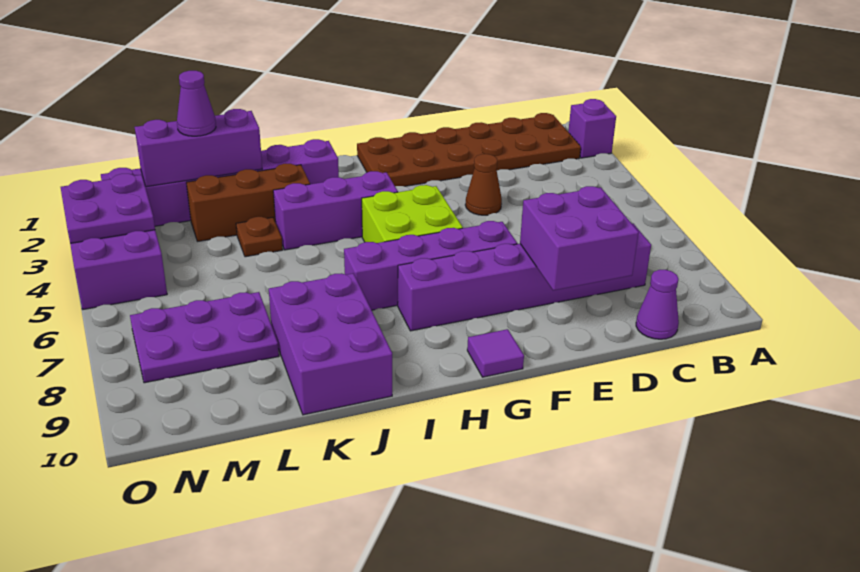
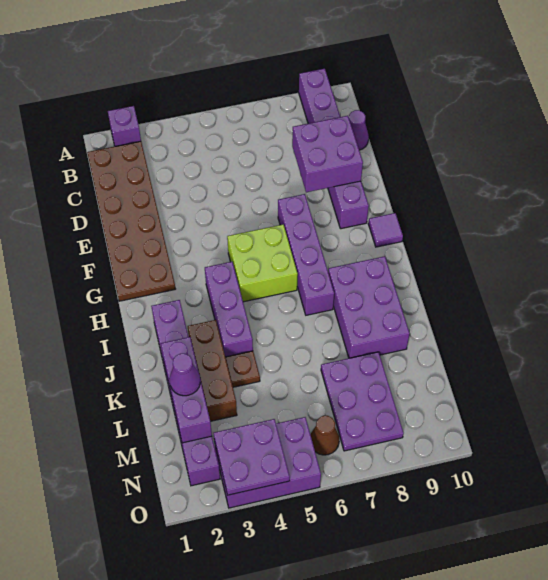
purple brick C8:H8 level 1 -> purple brick A9:F9 level 1
brown cone E4 level 1 -> brown cone N6 level 1
purple brick J8:K10 level 1 -> purple brick I8:K9 level 1

